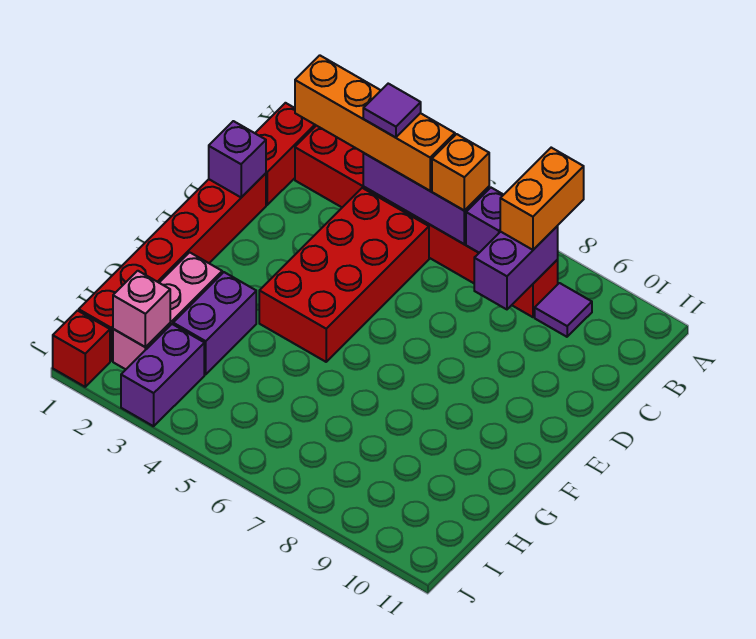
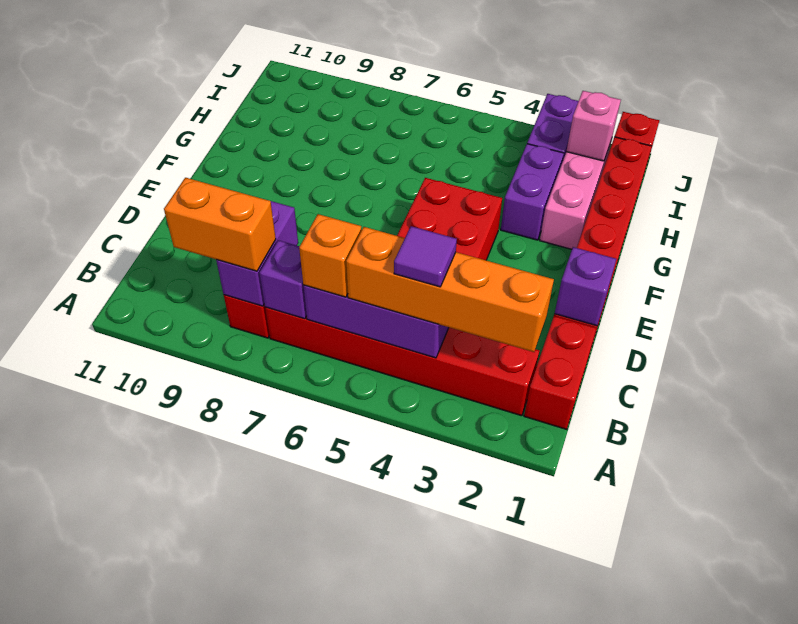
orange brick A8:B8 level 3 -> orange brick B8:B9 level 3
purple tile B9 level 1 -> none

